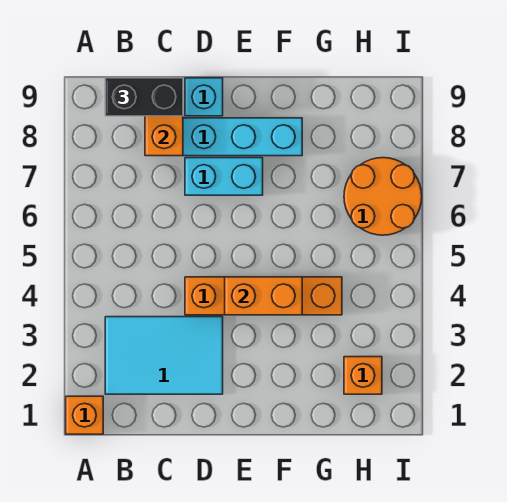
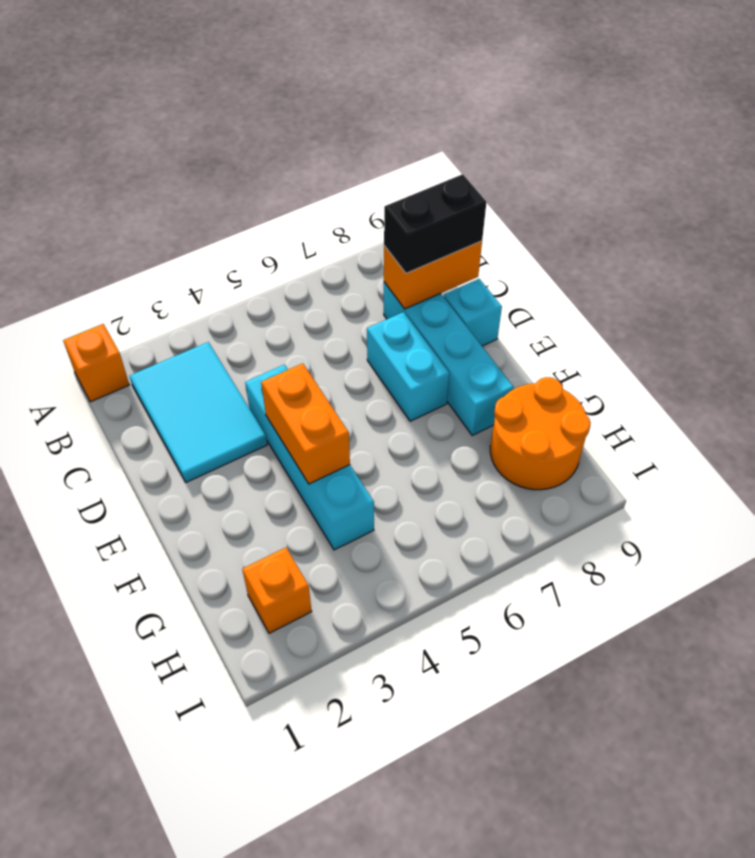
black brick B9:C9 level 3 -> black brick C8:C9 level 3
orange brick D4:G4 level 1 -> cyan brick D4:G4 level 1
orange round brick H6:I7 level 1 -> orange round brick G8:H9 level 1

